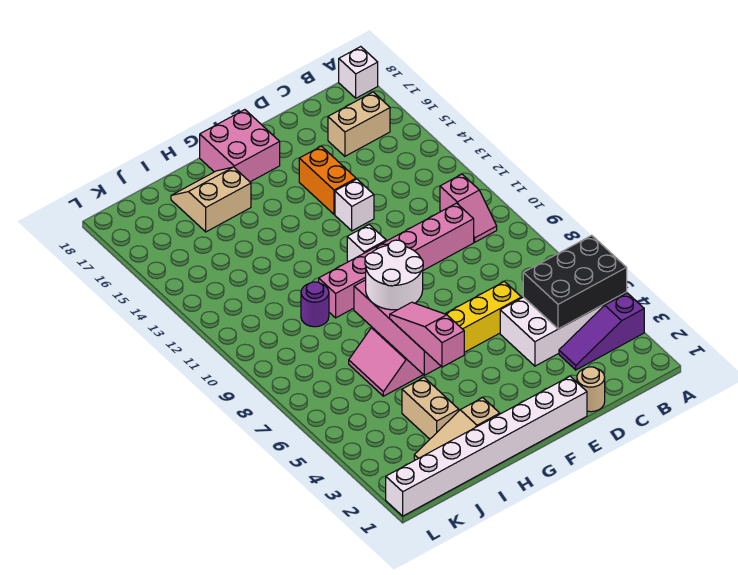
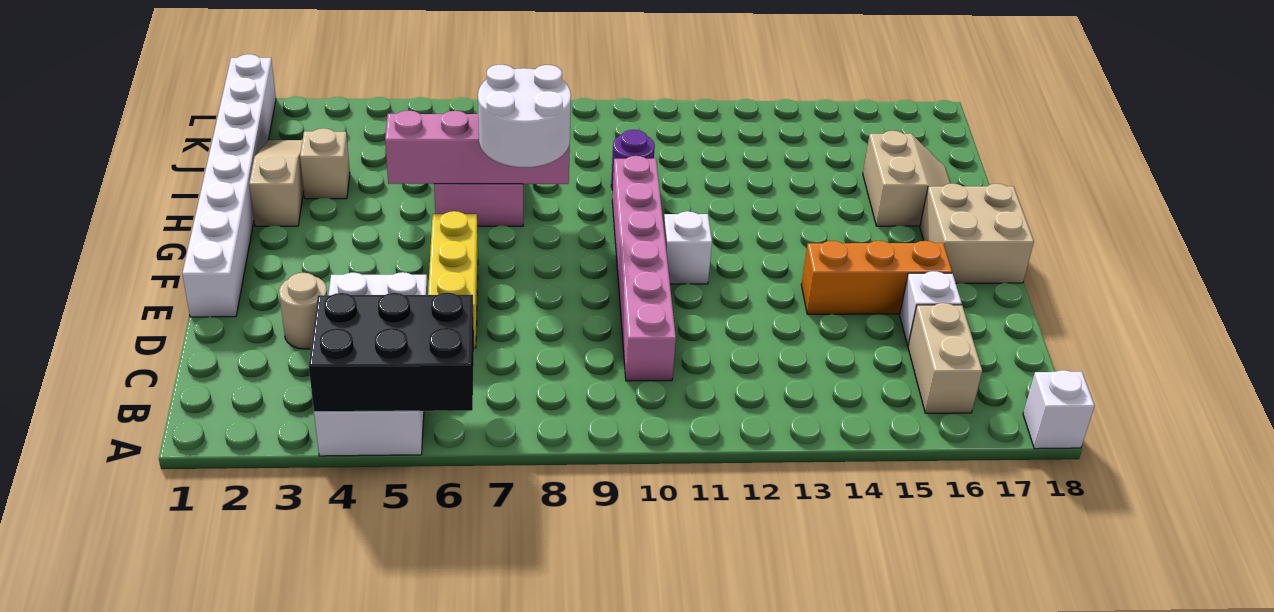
purple slope A3:C3 level 1 top A -> none
black brick A4:C5 level 2 -> black brick A4:B6 level 2
pink slope B10:B11 level 1 top 11 -> none
tan round brick D1 level 1 -> tan round brick D3 level 1
white brick E13 level 1 -> white brick D16 level 1
orange brick E14:E15 level 1 -> orange brick E14:E16 level 1
pink brick F17:G18 level 1 -> tan brick F17:G18 level 1
pink slope H4:H6 level 3 top 4 -> none
tan brick I3:I4 level 1 -> tan brick I3 level 1

